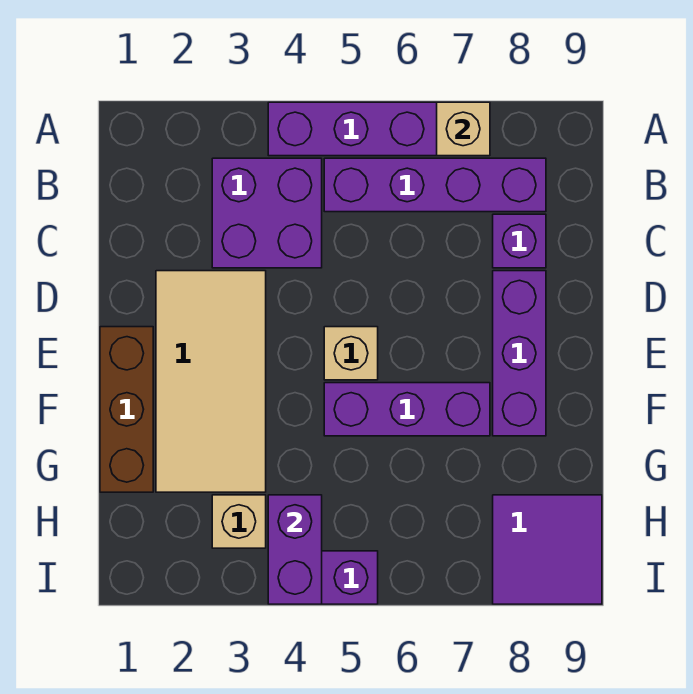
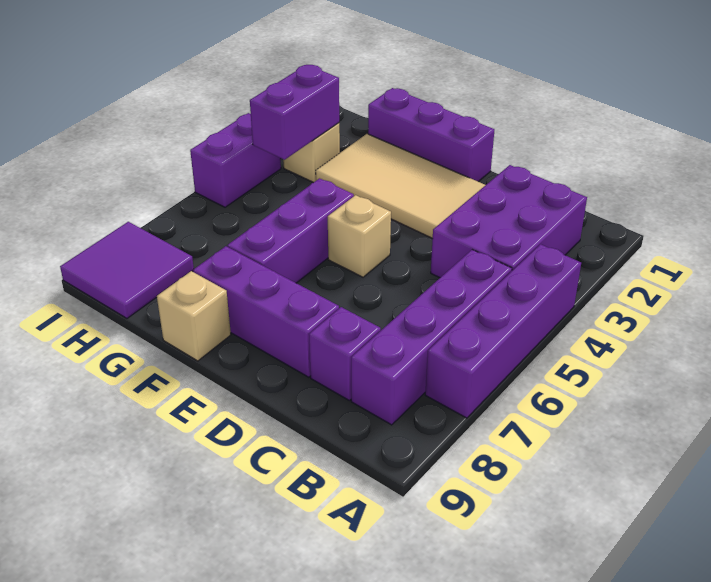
tan brick A7 level 2 -> tan brick F9 level 1
purple brick B3:C4 level 1 -> purple brick B2:C4 level 1
brown brick E1:G1 level 1 -> purple brick E1:G1 level 1
purple brick H4:I4 level 2 -> purple brick H3:H4 level 2

